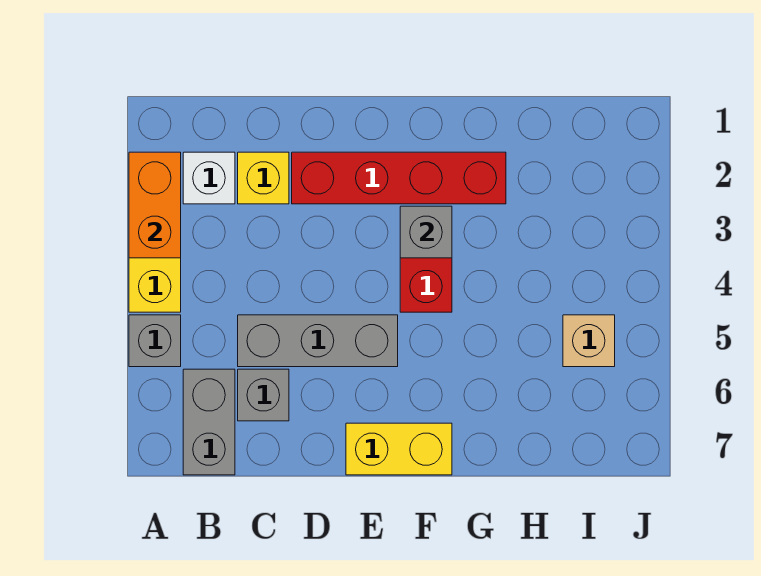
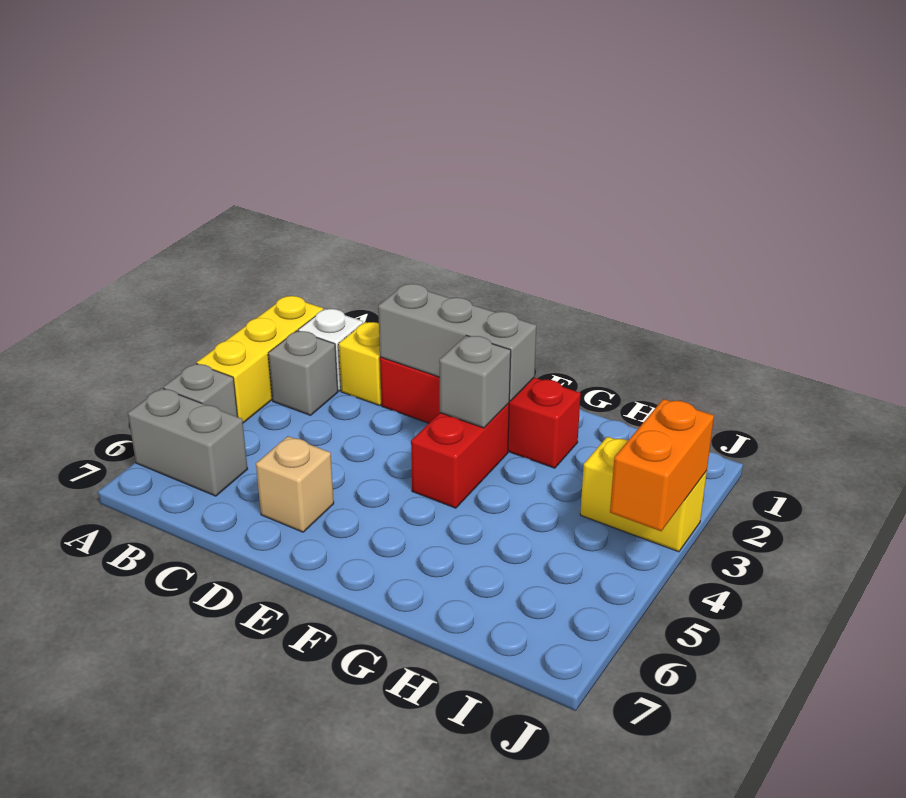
orange brick A2:A3 level 2 -> orange brick J3:J4 level 2
grey brick B6:B7 level 1 -> grey brick A6:B6 level 1
grey brick C5:E5 level 1 -> grey brick D2:F2 level 2
grey brick C6 level 1 -> grey brick B3 level 1
yellow brick E7:F7 level 1 -> yellow brick I3:J3 level 1
tan brick I5 level 1 -> tan brick D6 level 1

